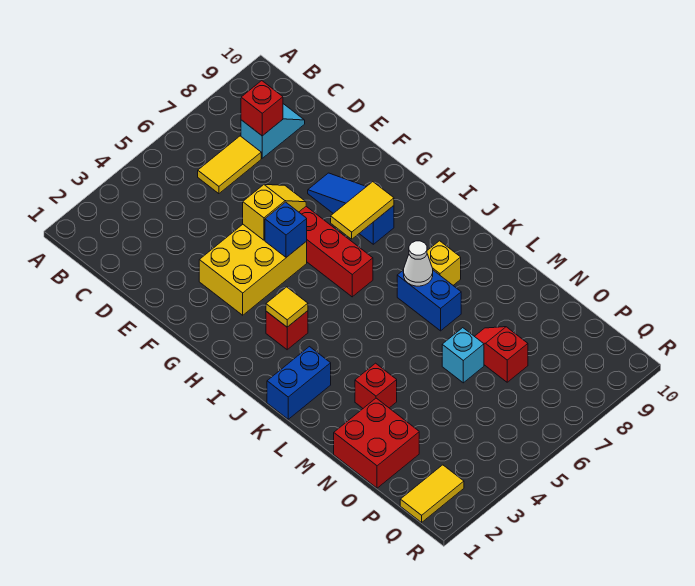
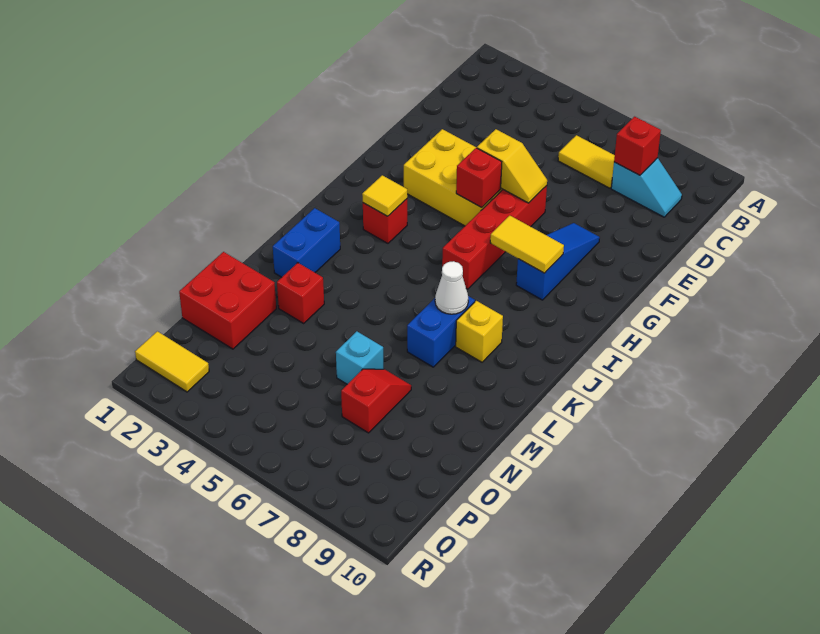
blue brick G5 level 2 -> red brick G5 level 2
blue brick K1:K2 level 1 -> blue brick K2:L2 level 1

